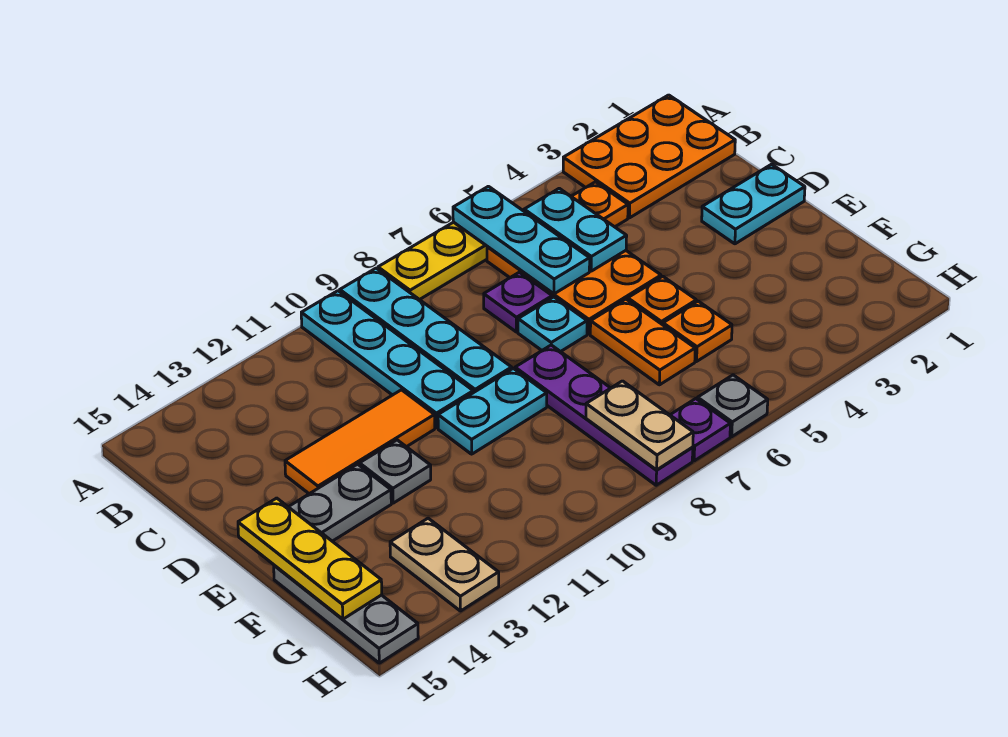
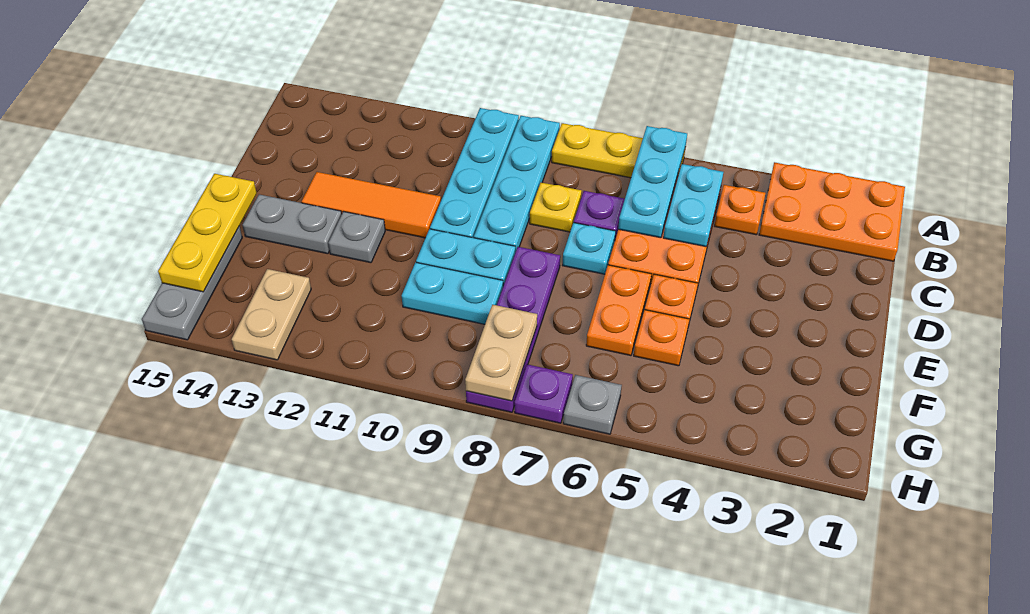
none -> yellow plate C8 level 1
cyan plate D1:D2 level 1 -> cyan plate F9:F10 level 1

